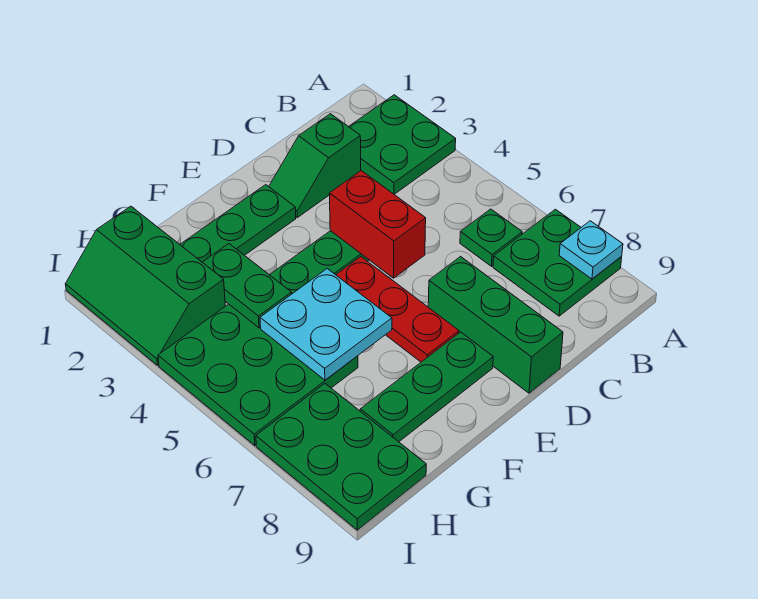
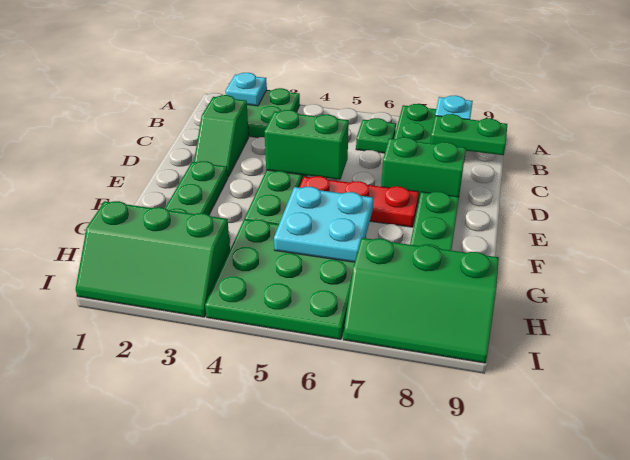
none -> cyan plate A2 level 2
red brick D4:D5 level 2 -> green brick D4:D5 level 2
green brick D7:D9 level 1 -> green brick D7:D8 level 1
green plate G3:G4 level 2 -> green plate B8:B9 level 2
green plate H7:I9 level 1 -> green slope H7:I9 level 1 top H

